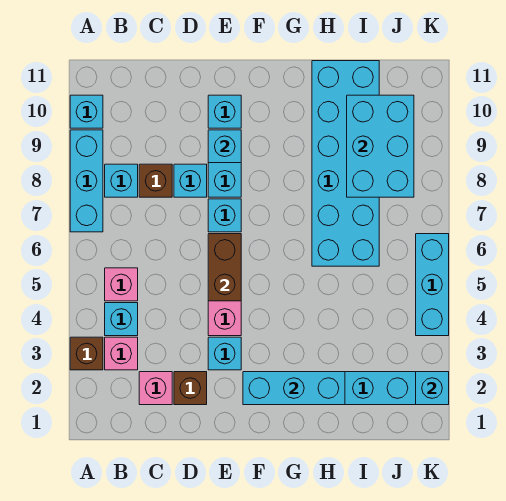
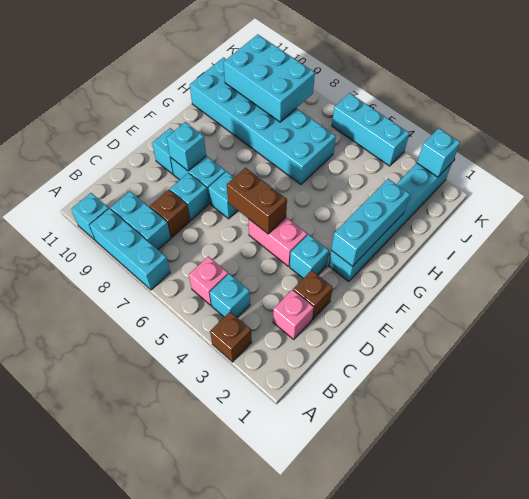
pink brick B3 level 1 -> none
cyan brick B8 level 1 -> cyan brick B8:B9 level 1

